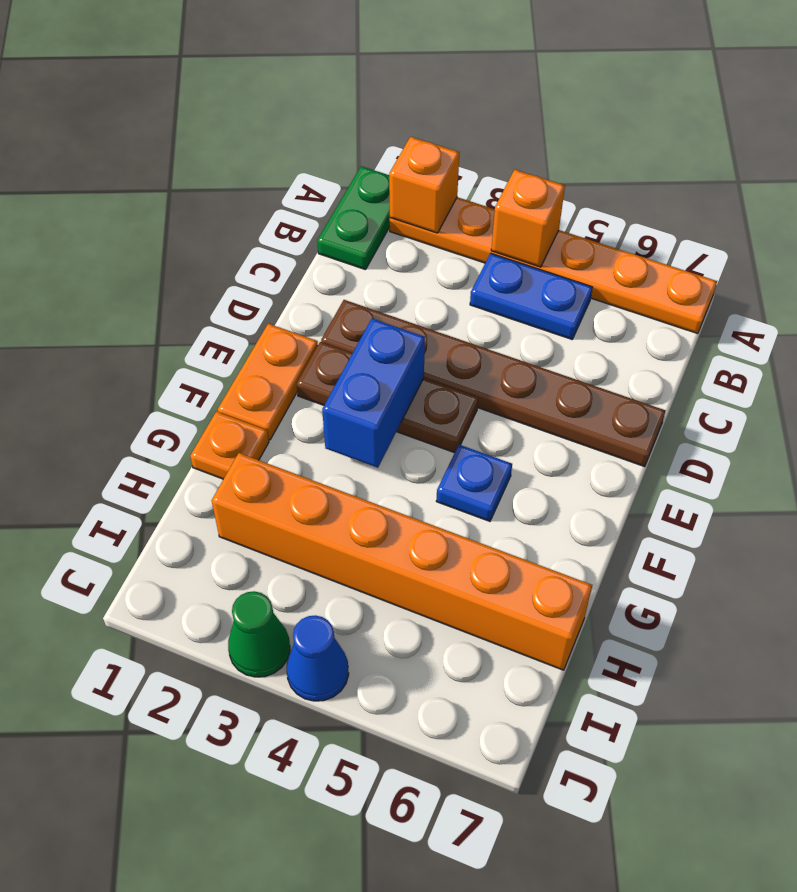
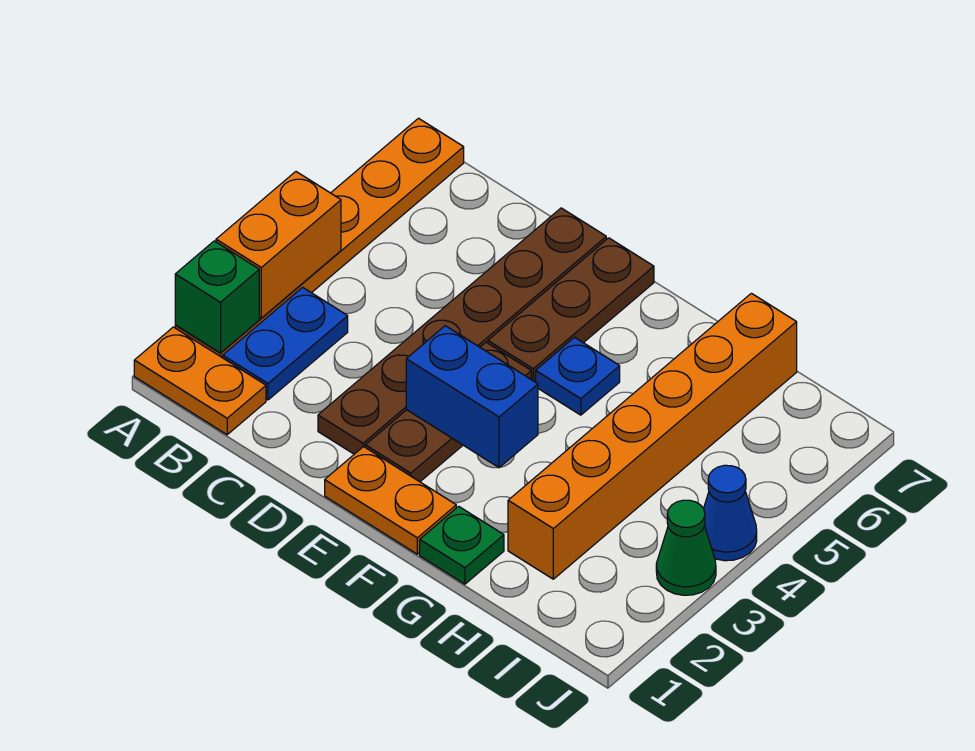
green plate A1:B1 level 1 -> orange plate A1:B1 level 1
orange brick A2 level 2 -> green brick A2 level 2
orange brick A4 level 2 -> orange brick A3:A4 level 2
blue plate B4:B5 level 1 -> blue plate B2:B3 level 1
none -> brown plate E5:E7 level 1
orange plate G1 level 1 -> green plate G1 level 1

